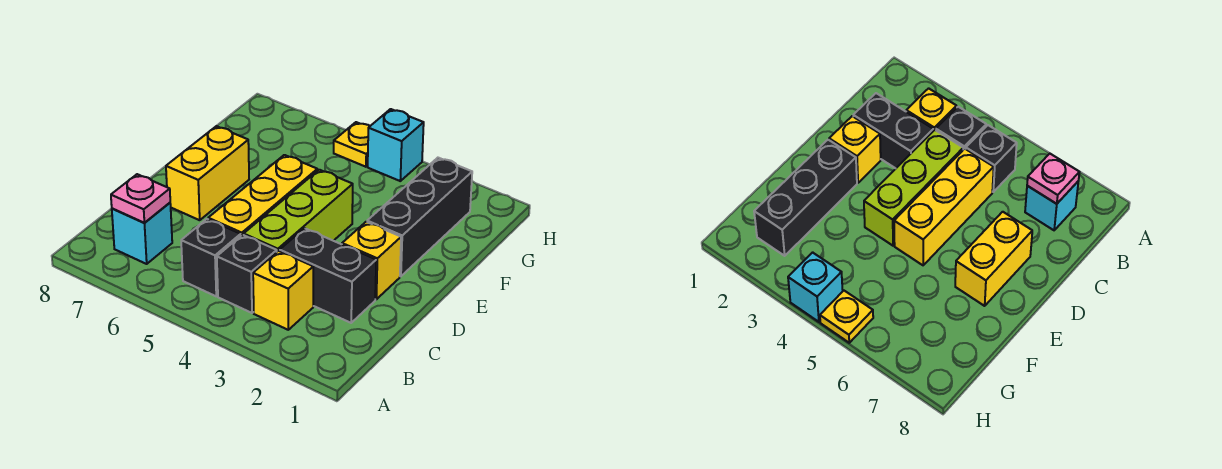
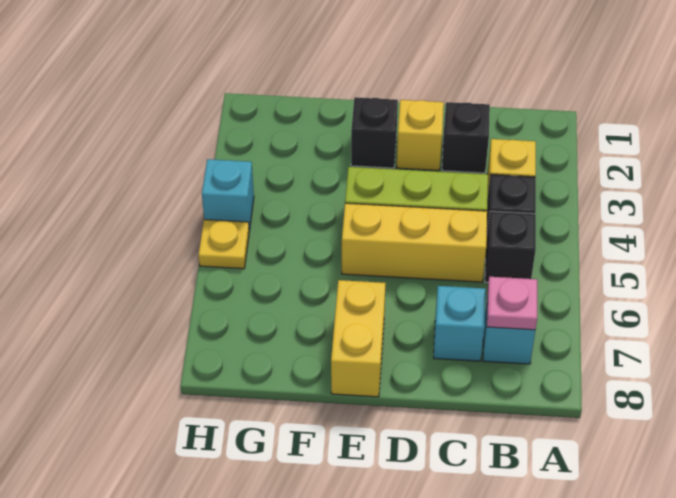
black brick C2:C3 level 1 -> black brick C2 level 1
none -> cyan brick C7 level 1
yellow brick D7:E7 level 1 -> yellow brick E7:E8 level 1
black brick E2:G2 level 1 -> black brick E2 level 1

